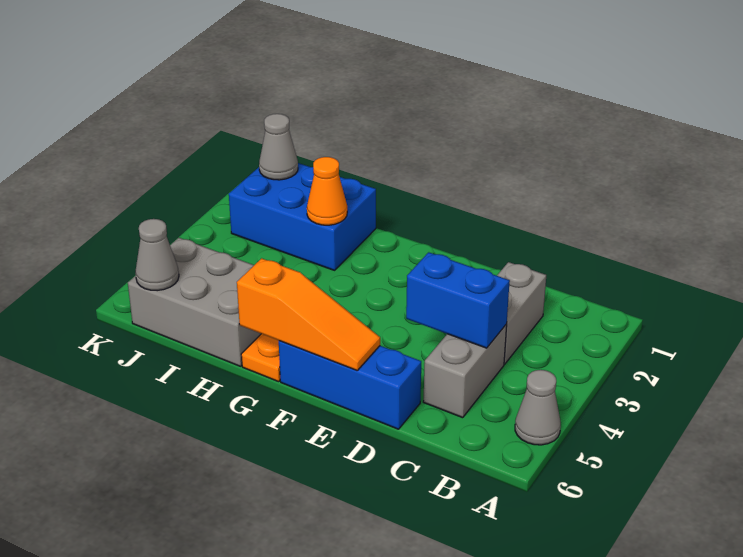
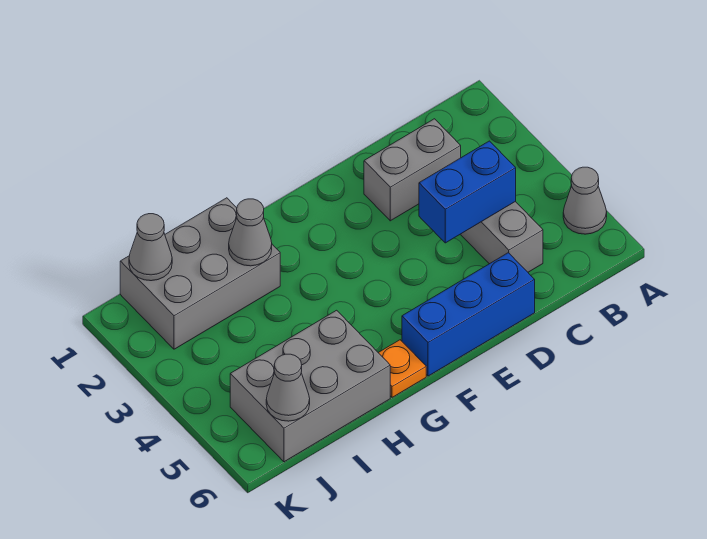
grey brick C2:C3 level 1 -> grey brick C2:D2 level 1
orange slope E6:G6 level 2 top G -> none
blue brick H1:J2 level 1 -> grey brick H1:J2 level 1
orange cone H2 level 2 -> grey cone H2 level 2

